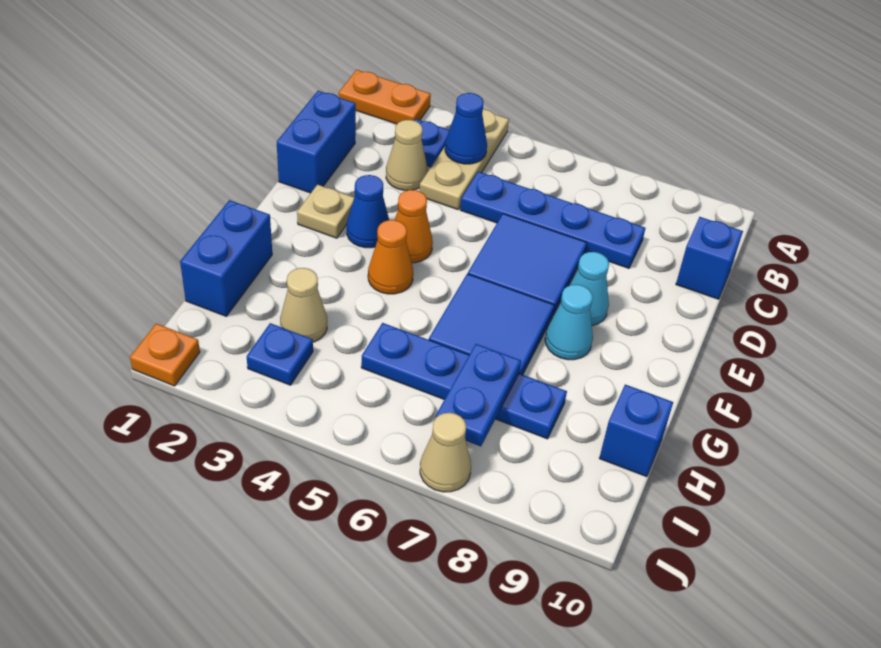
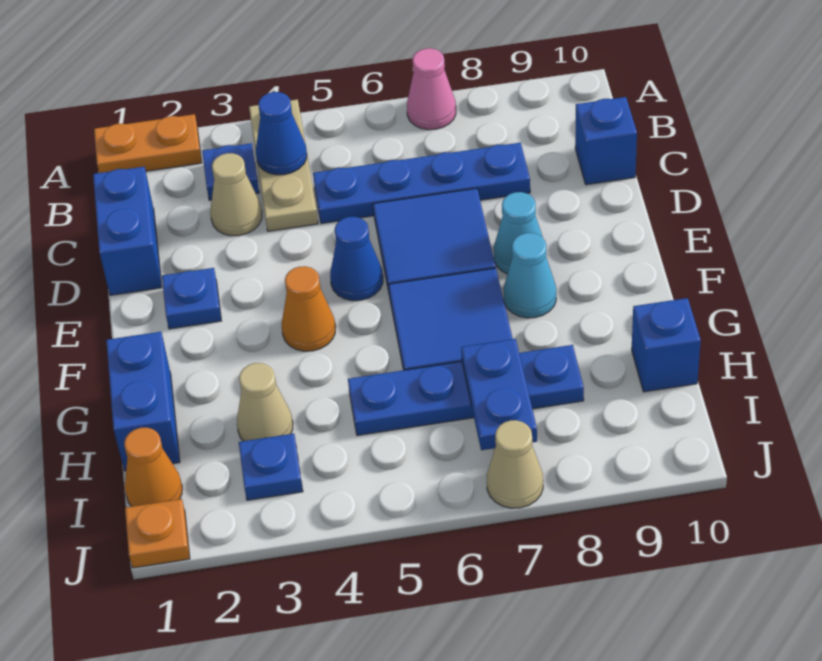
none -> pink cone A7 level 1
tan plate E2 level 1 -> blue plate E2 level 1
blue cone E3 level 1 -> blue cone E5 level 1
orange cone E4 level 1 -> orange cone I1 level 1

